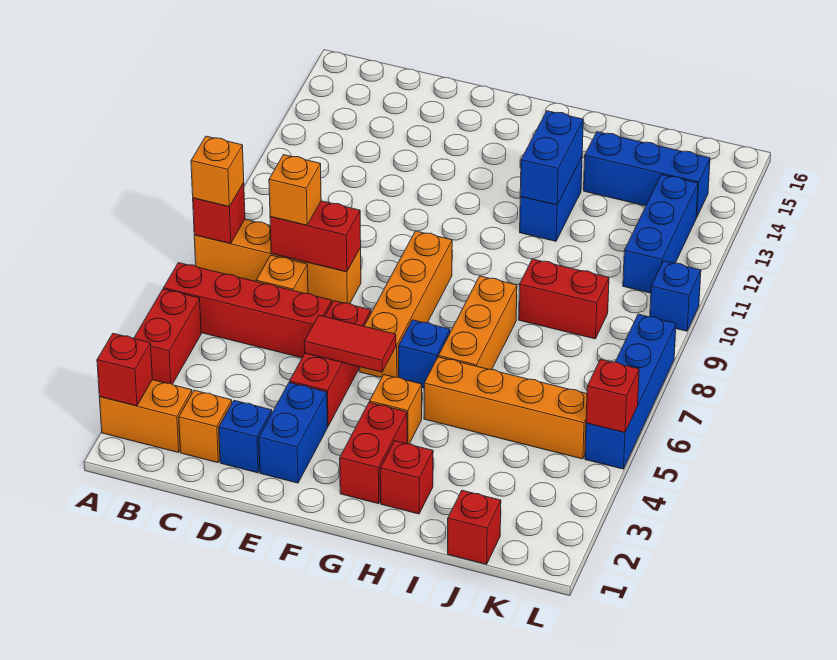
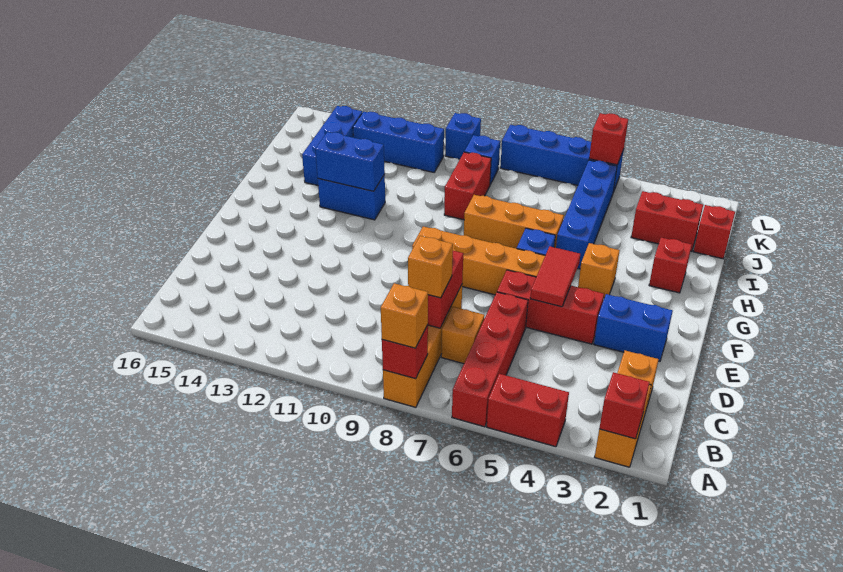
blue brick D2 level 1 -> blue brick K9 level 1
red brick G2:G3 level 1 -> red brick J2:J3 level 1
orange brick H5:K5 level 1 -> blue brick H5:K5 level 1

